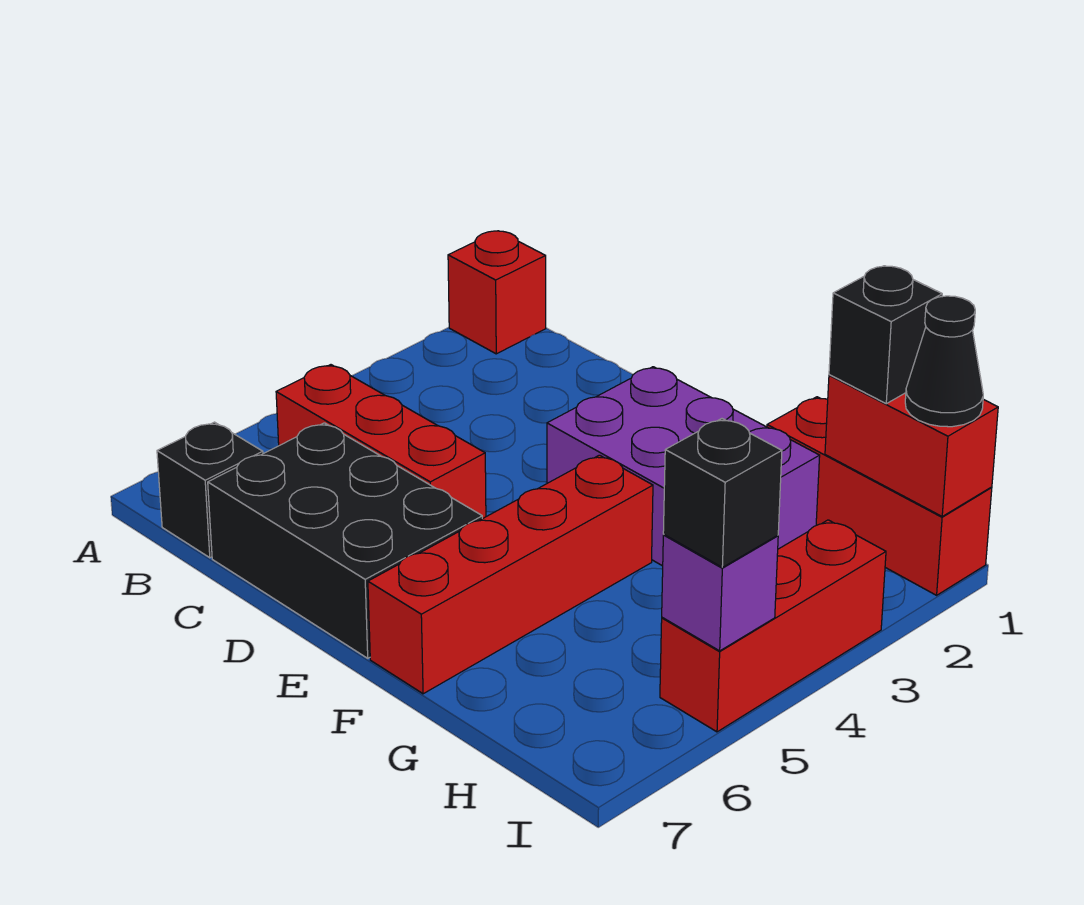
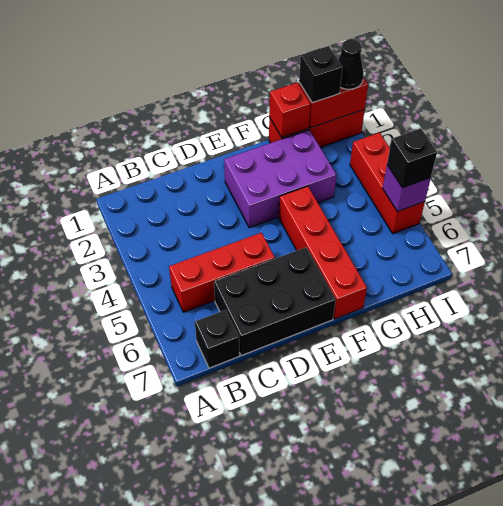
red brick A1 level 1 -> red brick G1 level 2

